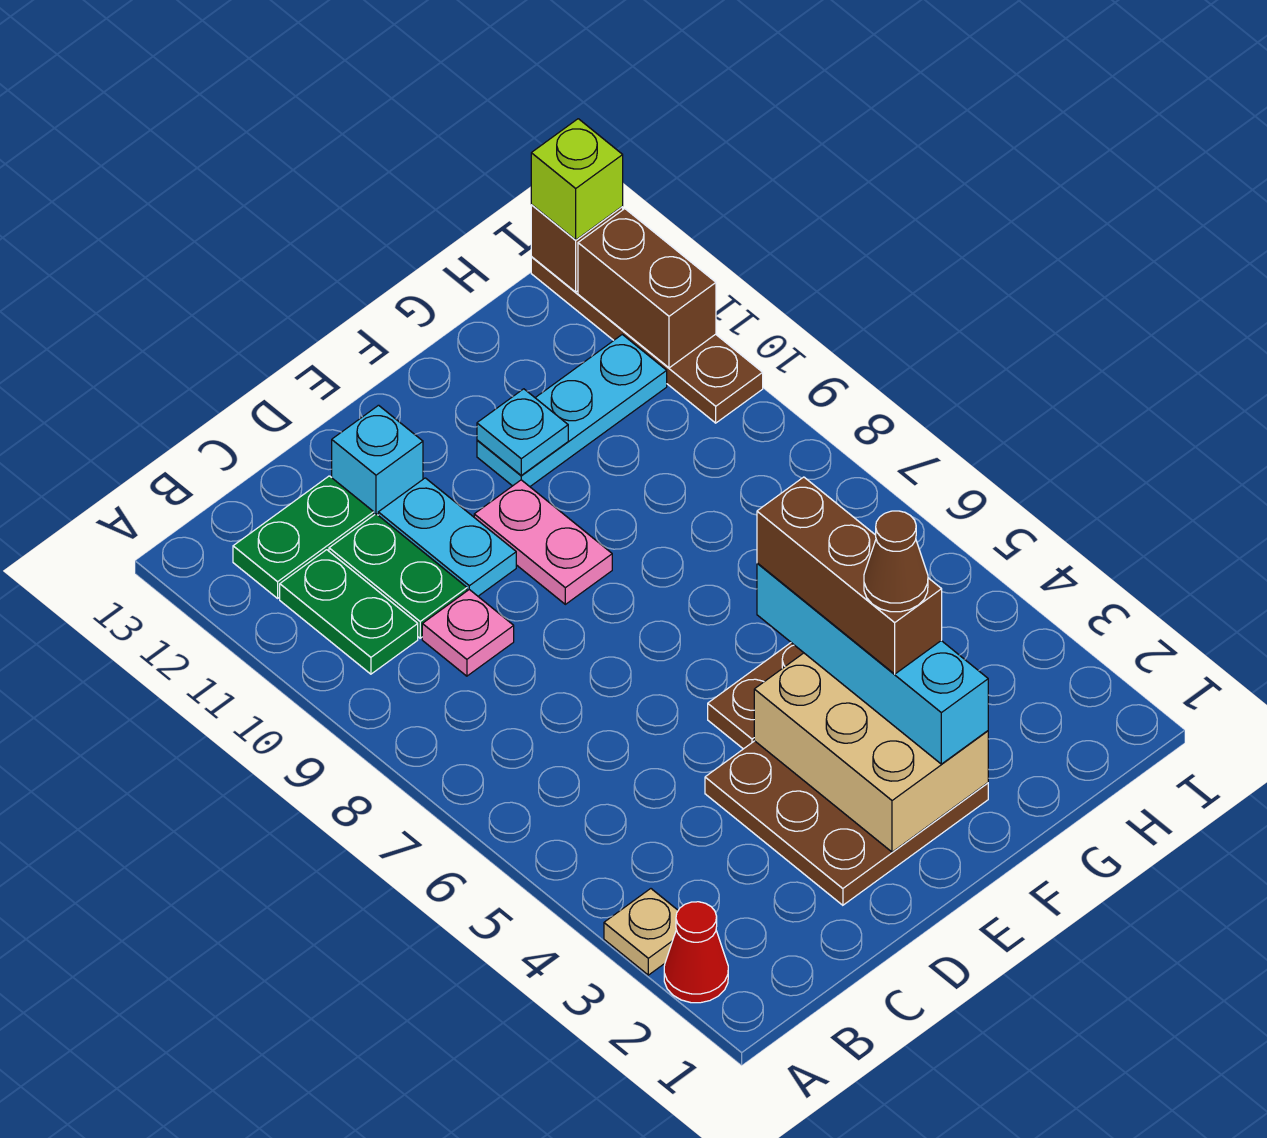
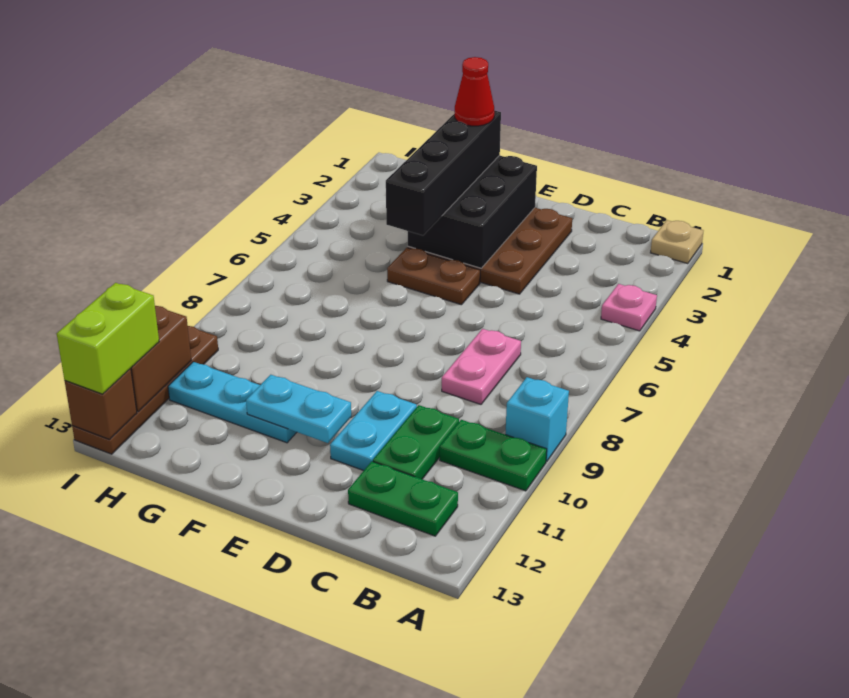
red cone A2 level 1 -> red cone F2 level 4
tan plate A3 level 1 -> tan plate A1 level 1
green plate B10:B11 level 1 -> green plate A10:B10 level 1
pink plate C9 level 1 -> pink plate A4 level 1
cyan brick D12 level 1 -> cyan brick A9 level 1
tan brick E2:F4 level 2 -> black brick E2:F4 level 2
pink plate E9:E10 level 1 -> pink plate C7:C8 level 1
cyan brick F2:F5 level 3 -> black brick F2:F5 level 3
brown brick F3:F5 level 4 -> none
brown cone F3 level 5 -> none
cyan plate F11 level 2 -> cyan plate E11:F11 level 2
lime brick I13 level 3 -> lime brick I12:I13 level 3

